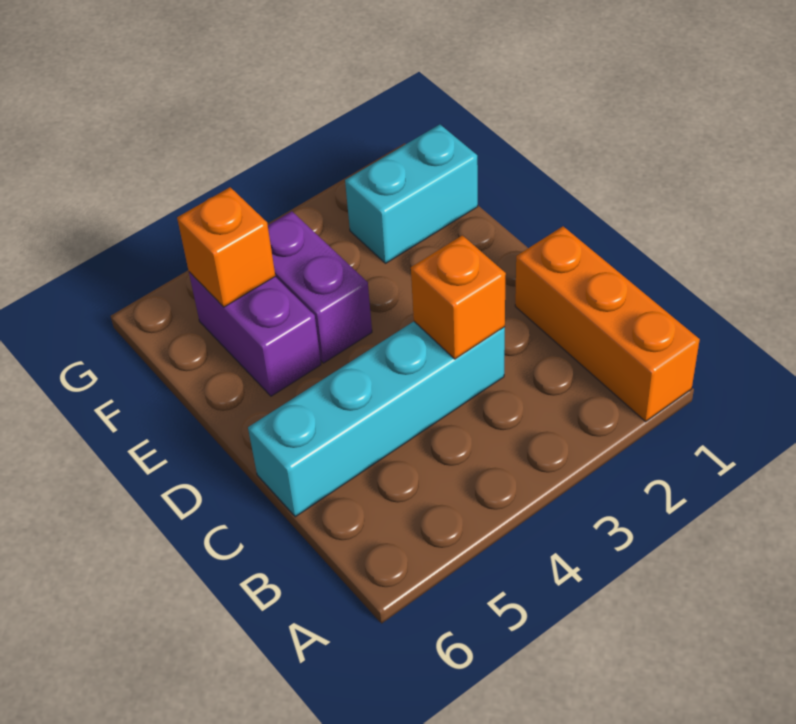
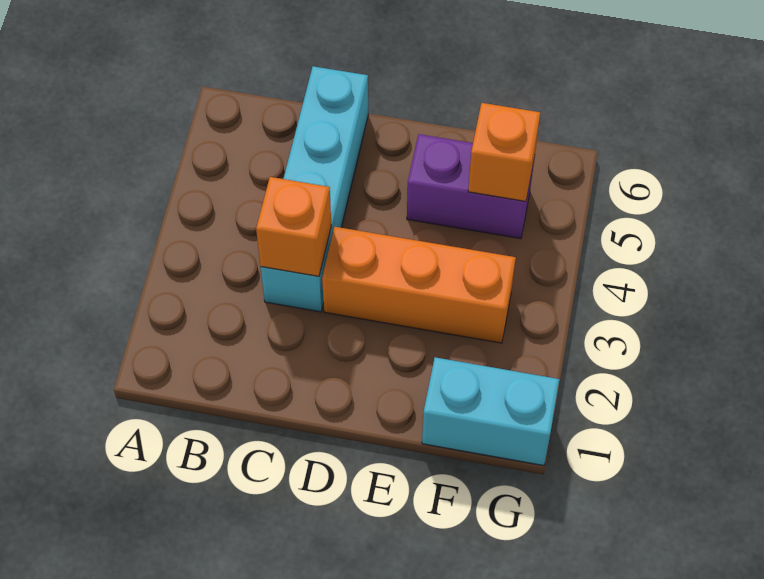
orange brick A1:C1 level 1 -> orange brick D3:F3 level 1
purple brick E4:F4 level 1 -> none
cyan brick F1:F2 level 1 -> cyan brick F1:G1 level 1

